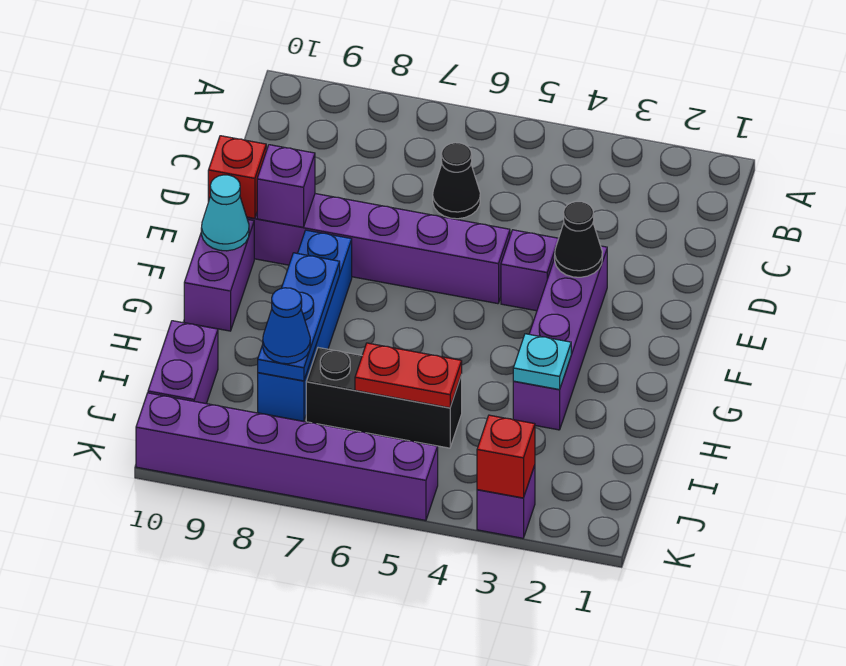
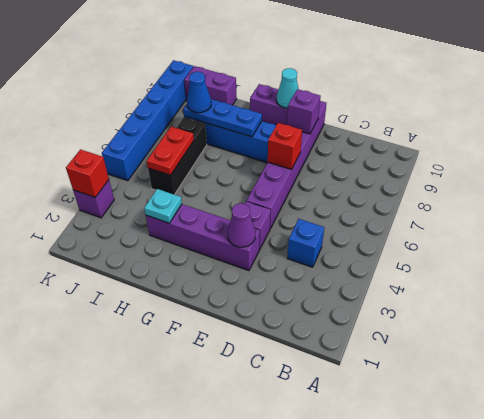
none -> blue brick C4 level 1
black cone C6 level 1 -> none
black cone E3 level 2 -> purple cone E3 level 2
red brick E10 level 2 -> red brick E7 level 2
purple brick K5:K10 level 1 -> blue brick K5:K10 level 1

